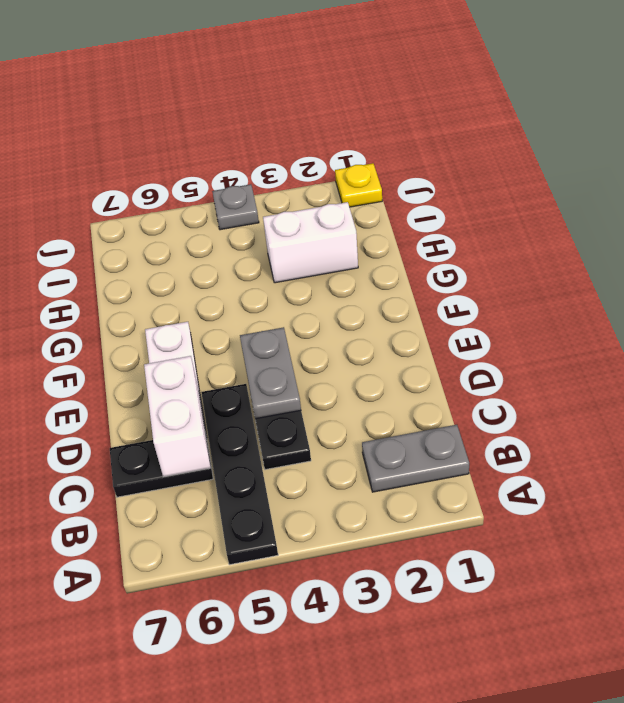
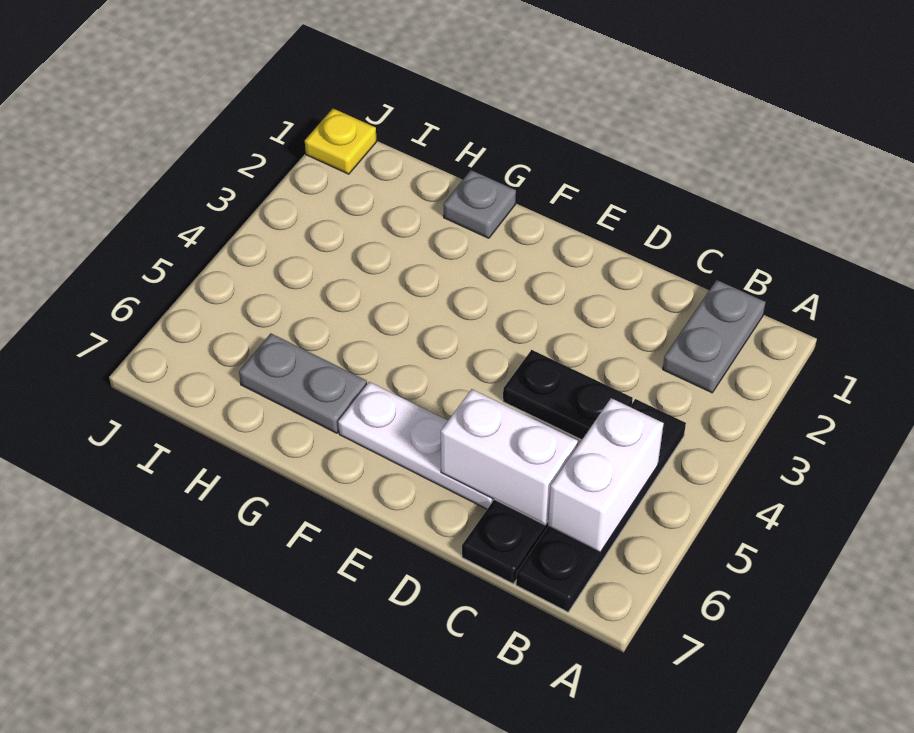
black plate A5:D5 level 1 -> black plate B4:B7 level 1
grey plate D4:E4 level 2 -> grey plate G6:H6 level 1
white brick H2:H3 level 1 -> white brick B5:B6 level 2
grey plate J4 level 1 -> grey plate G1 level 1

